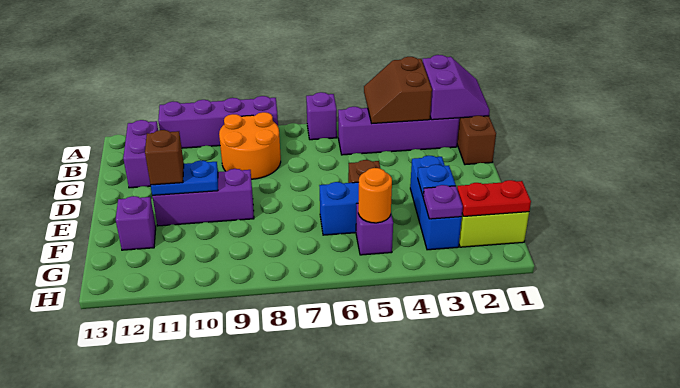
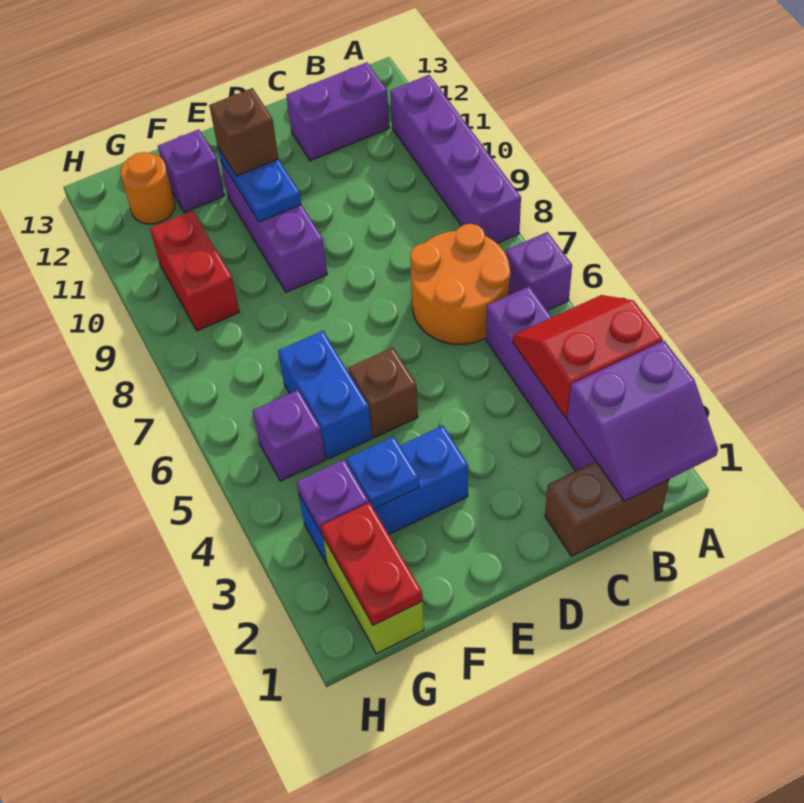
brown slope A3:B4 level 2 top 3 -> red slope A3:B4 level 2 top 3
orange round brick B8:C9 level 1 -> orange round brick B6:C7 level 1
orange round brick G5 level 2 -> orange round brick G12 level 1
none -> red brick G9:G10 level 1

